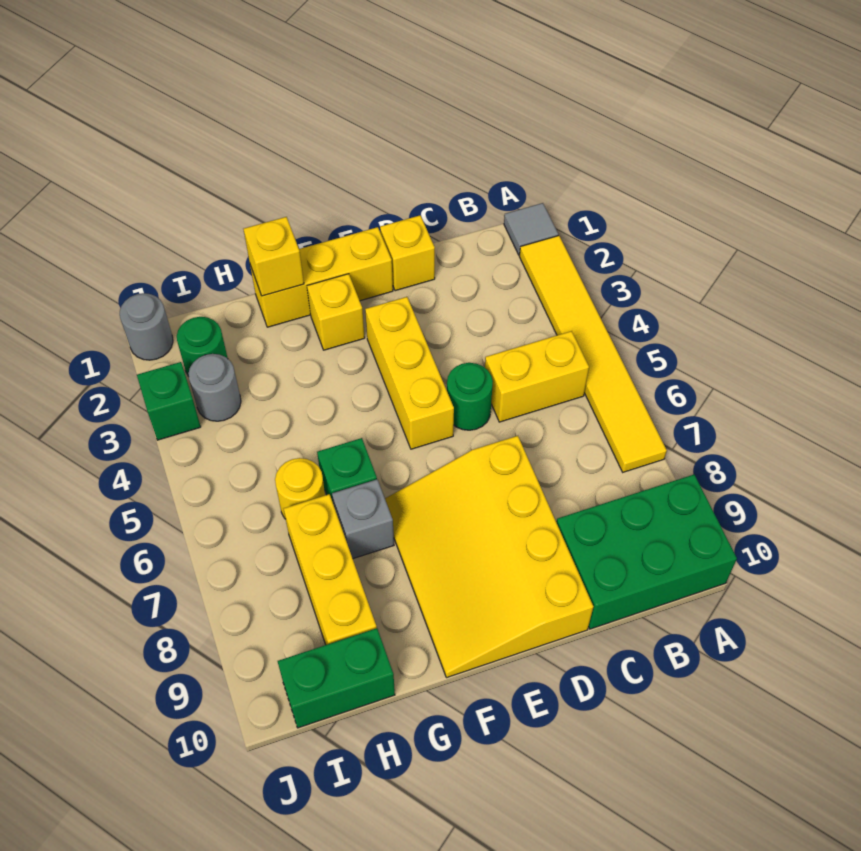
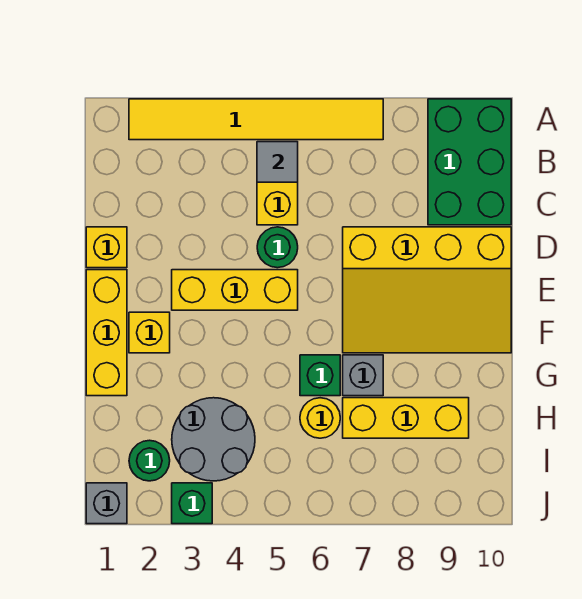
grey tile A1 level 1 -> grey tile B5 level 2
yellow brick G1 level 2 -> none
green brick H10:I10 level 1 -> none
grey round brick I3 level 1 -> grey round brick H3:I4 level 1
grey round brick J1 level 1 -> grey brick J1 level 1

